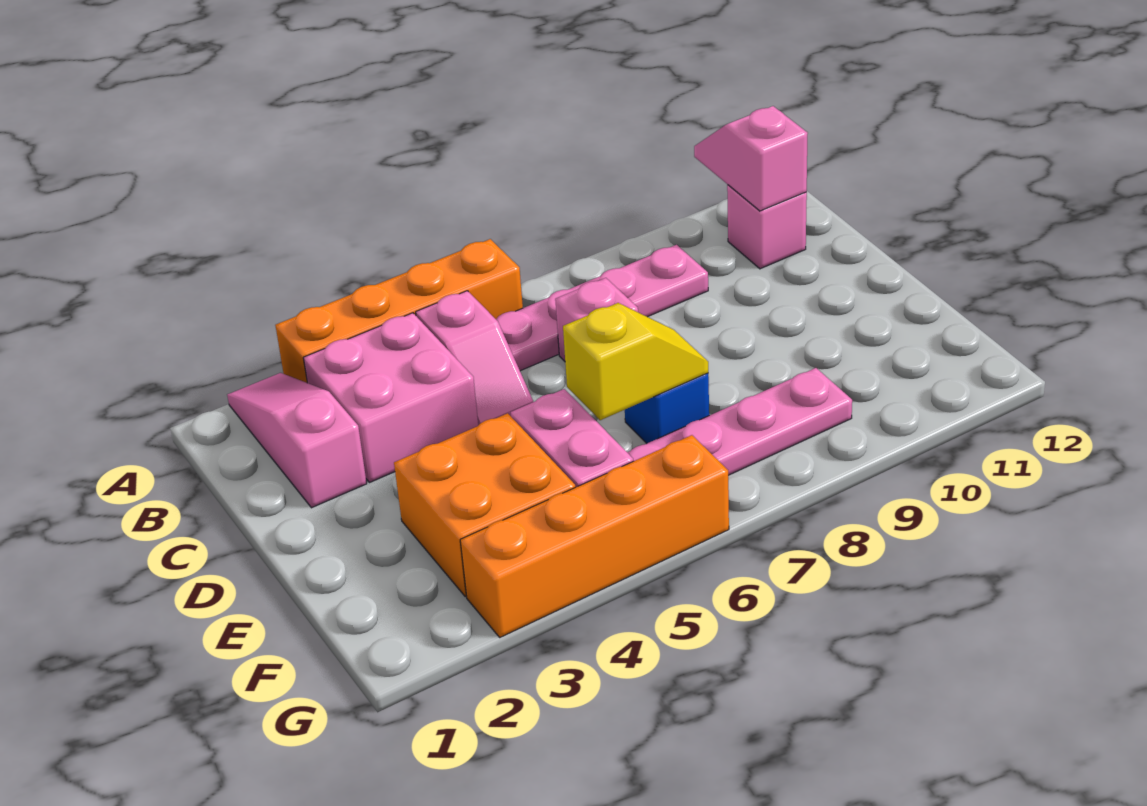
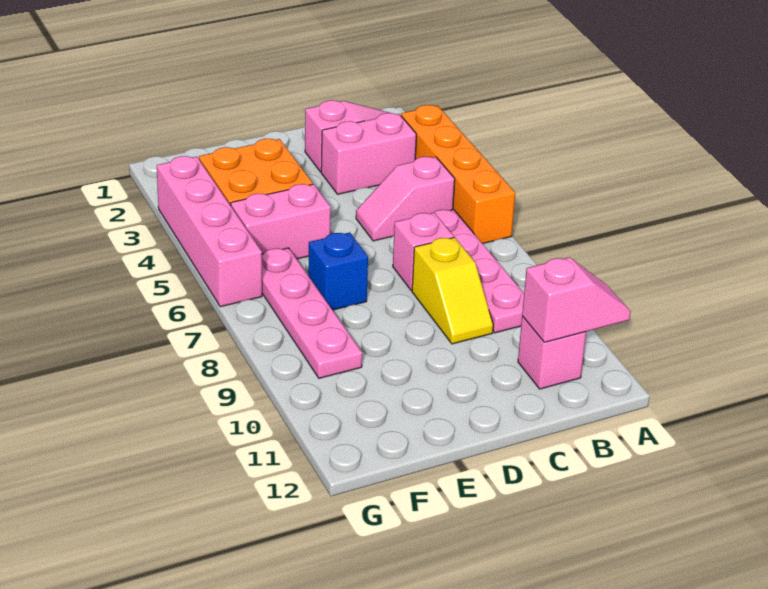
pink brick B3:C4 level 1 -> pink brick B3:C3 level 1
yellow slope E6:E7 level 2 top 6 -> yellow slope C8:C9 level 1 top 8
orange brick G3:G6 level 1 -> pink brick G3:G6 level 1

